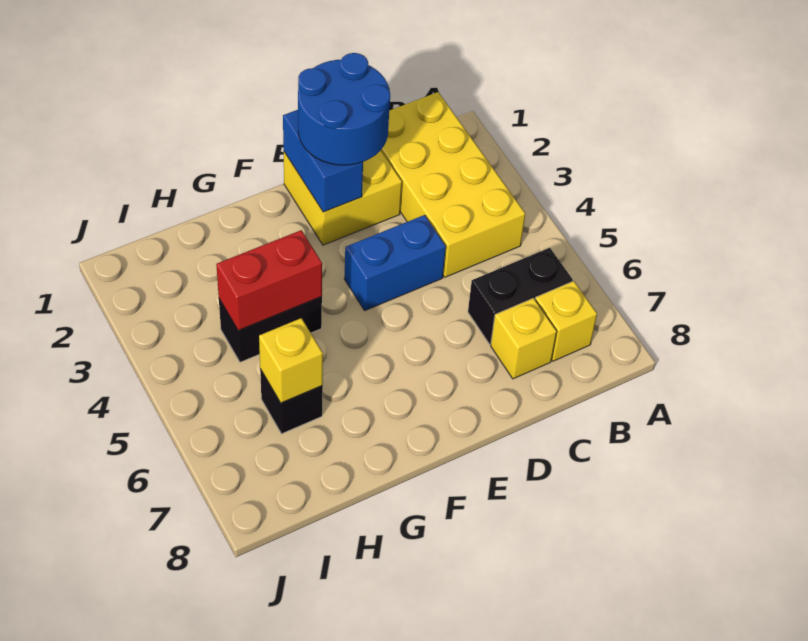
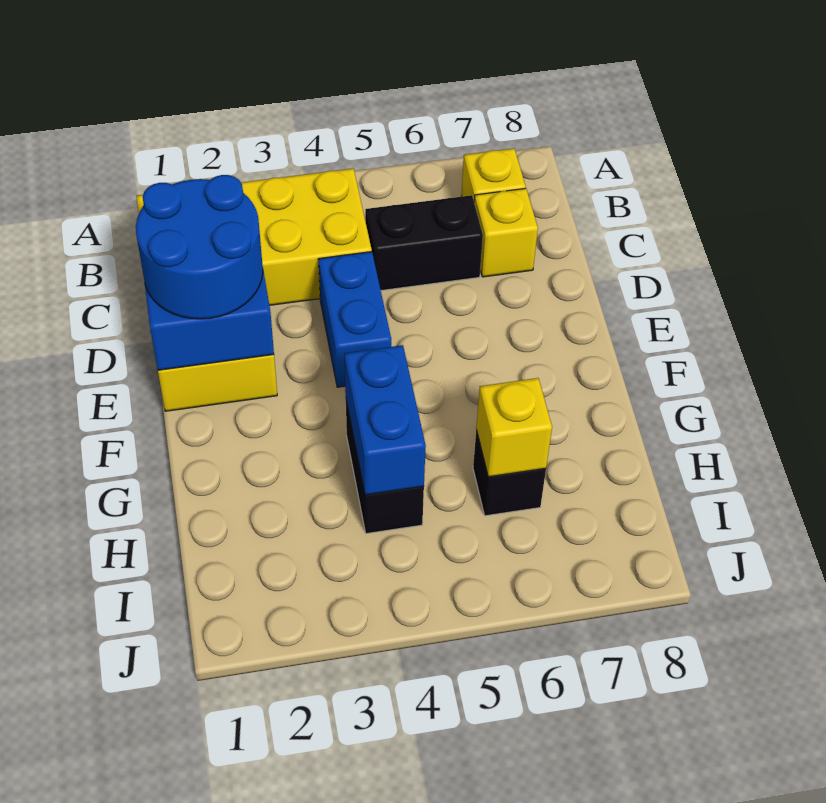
black brick B6:C6 level 1 -> black brick C5:C6 level 1
red brick G4:H4 level 2 -> blue brick G4:H4 level 2

